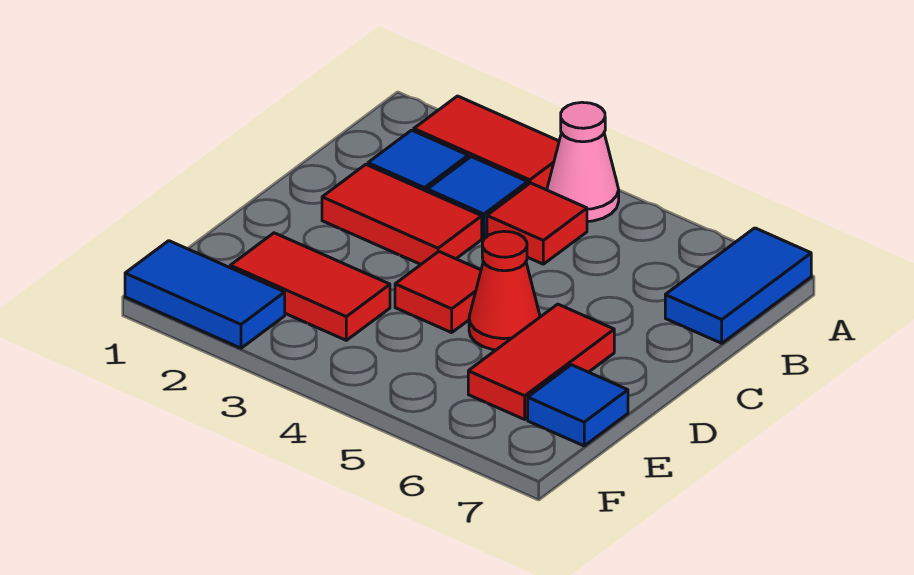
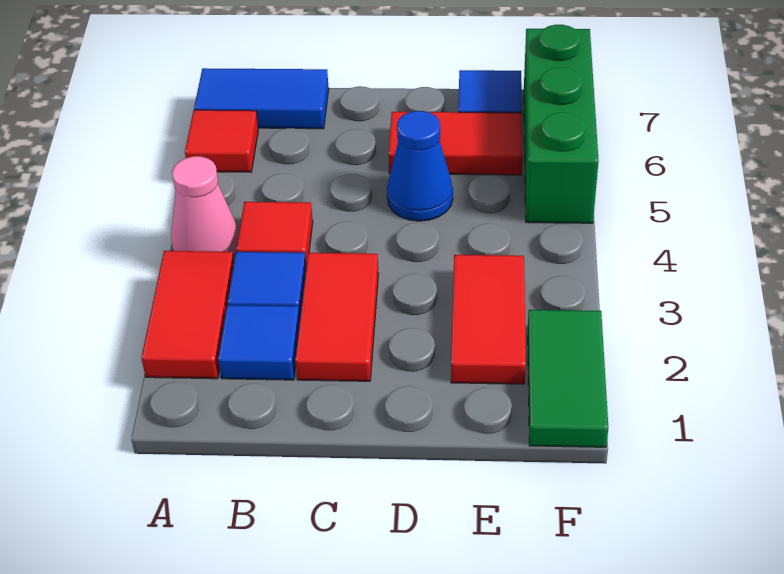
red tile D4 level 1 -> red tile A6 level 1
red cone D5 level 1 -> blue cone D5 level 1
blue tile F1:F2 level 1 -> green tile F1:F2 level 1
none -> green brick F5:F7 level 1

